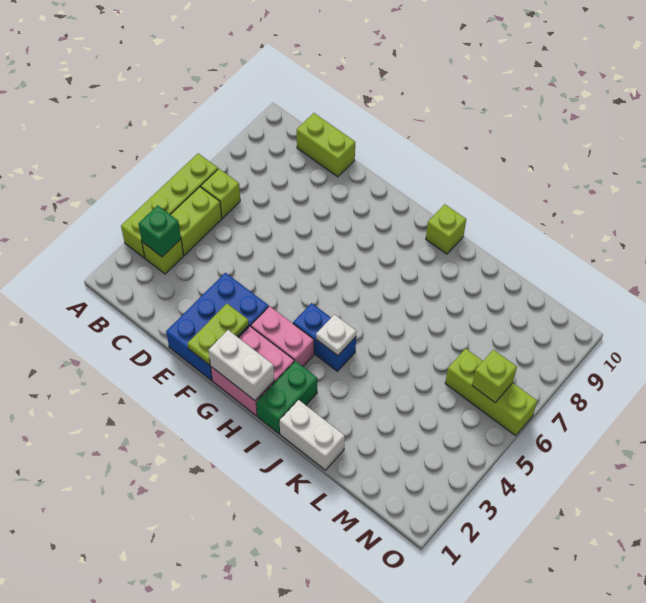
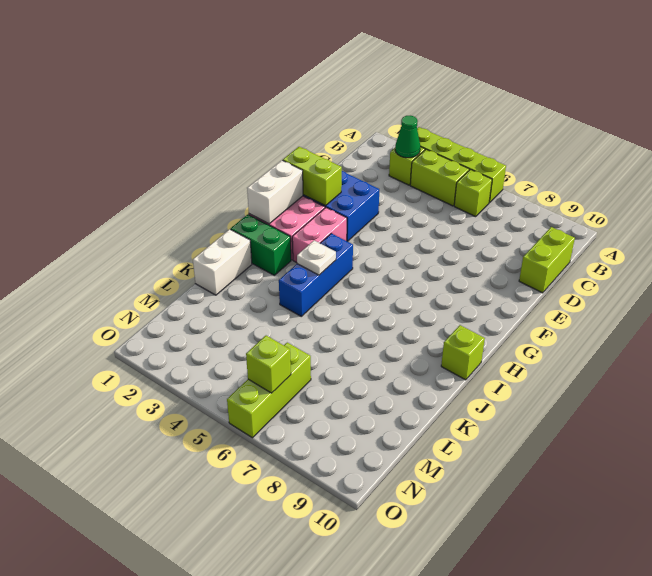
green brick B3 level 2 -> green cone B3 level 2
lime plate F1:F2 level 2 -> lime brick F1:F2 level 2
blue brick H4:I4 level 1 -> blue brick H4:J4 level 1

